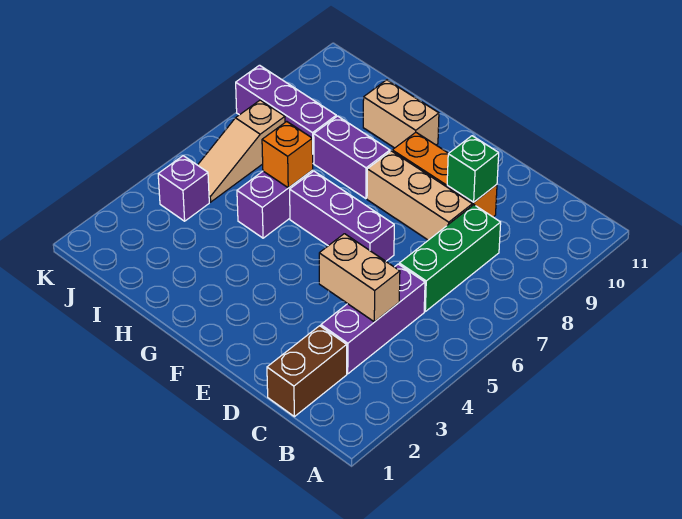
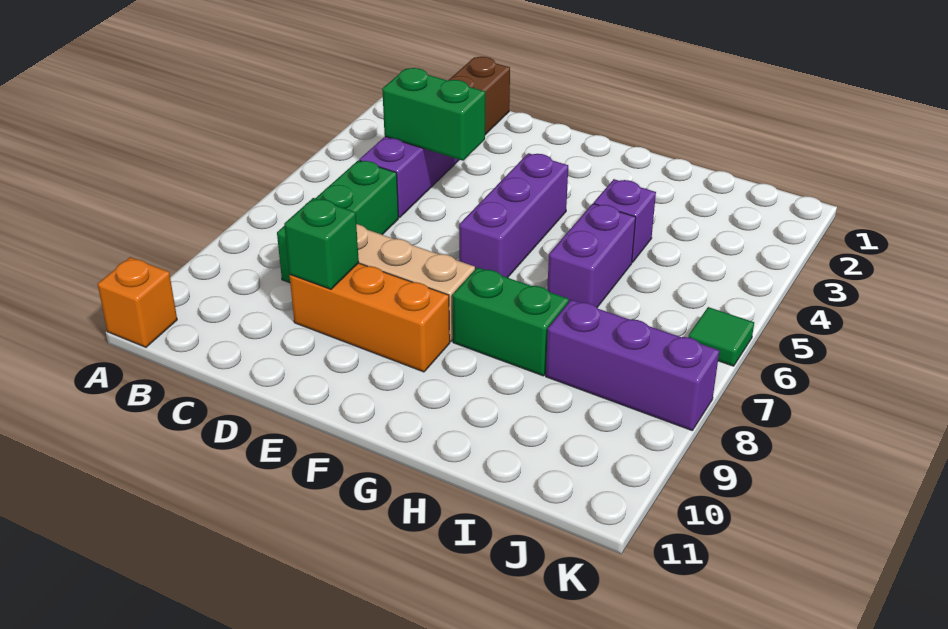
tan brick C4:D4 level 2 -> green brick C4:D4 level 2
purple brick E6:G6 level 1 -> purple brick F4:F6 level 1
purple brick G8:H8 level 1 -> green brick G8:H8 level 1
tan brick G10:H10 level 1 -> none
orange brick H6 level 2 -> orange brick A11 level 1
purple brick J4 level 1 -> purple brick H4 level 1
tan slope J5:J7 level 1 top 7 -> none
none -> green tile K6 level 1

